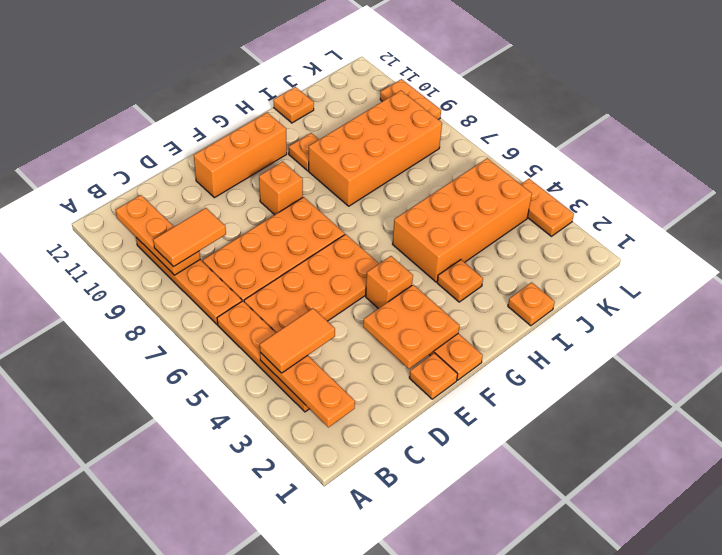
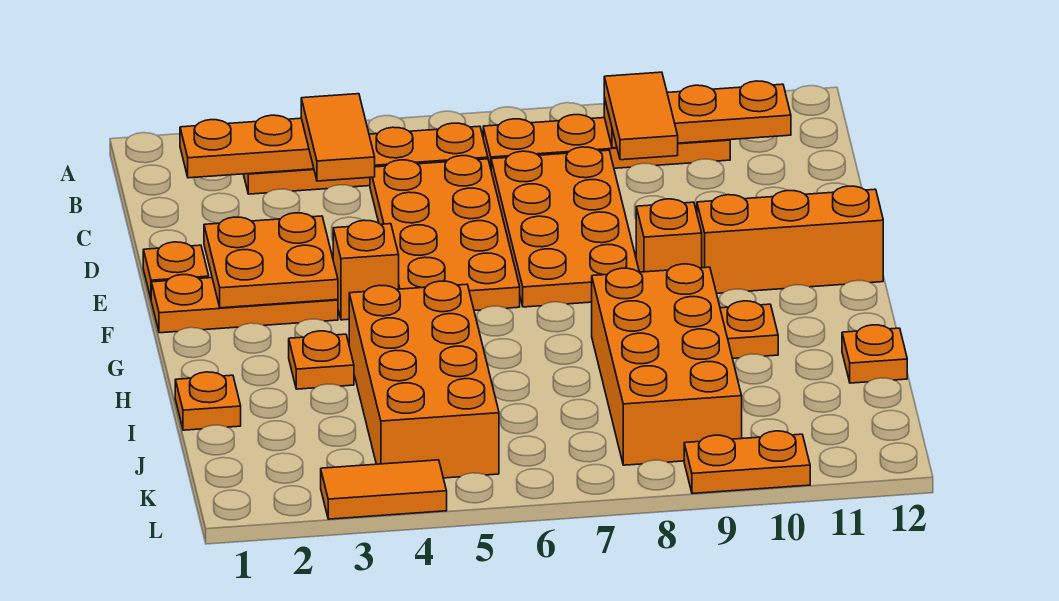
orange brick E11:G11 level 1 -> orange brick F10:F12 level 1
orange plate L3:L4 level 1 -> orange tile L3:L4 level 1

